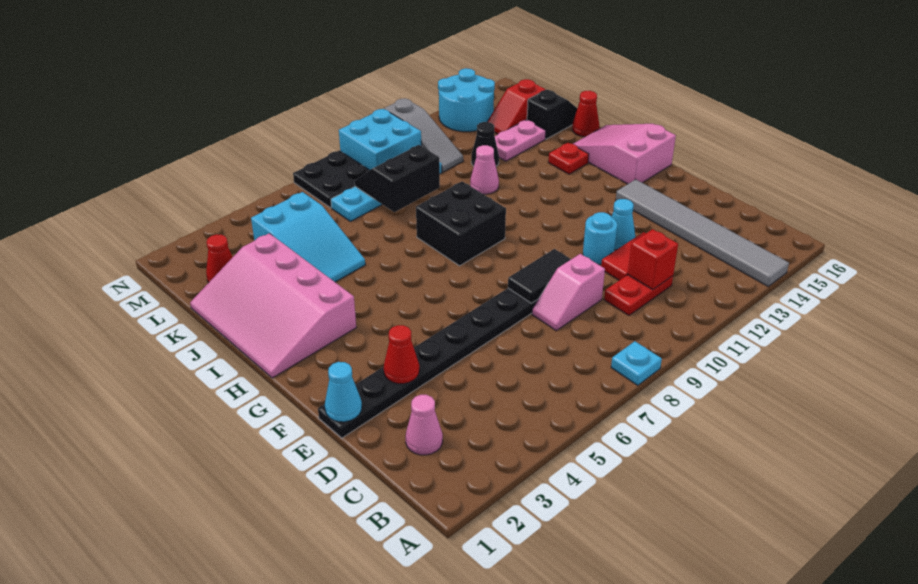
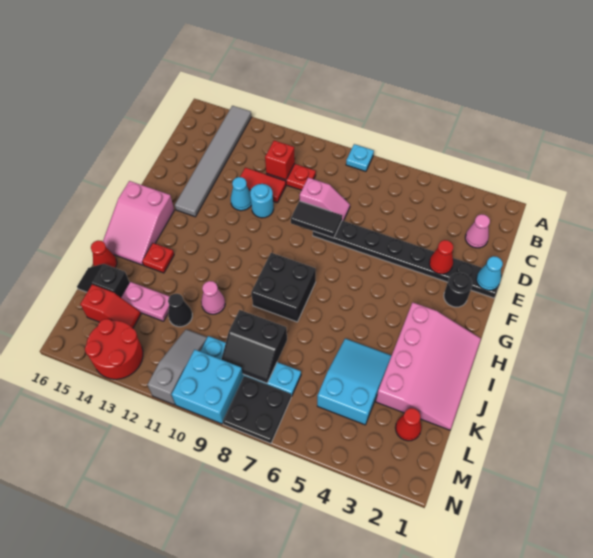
none -> black round brick F2 level 1
cyan round brick M13:N14 level 1 -> red round brick M13:N14 level 1

